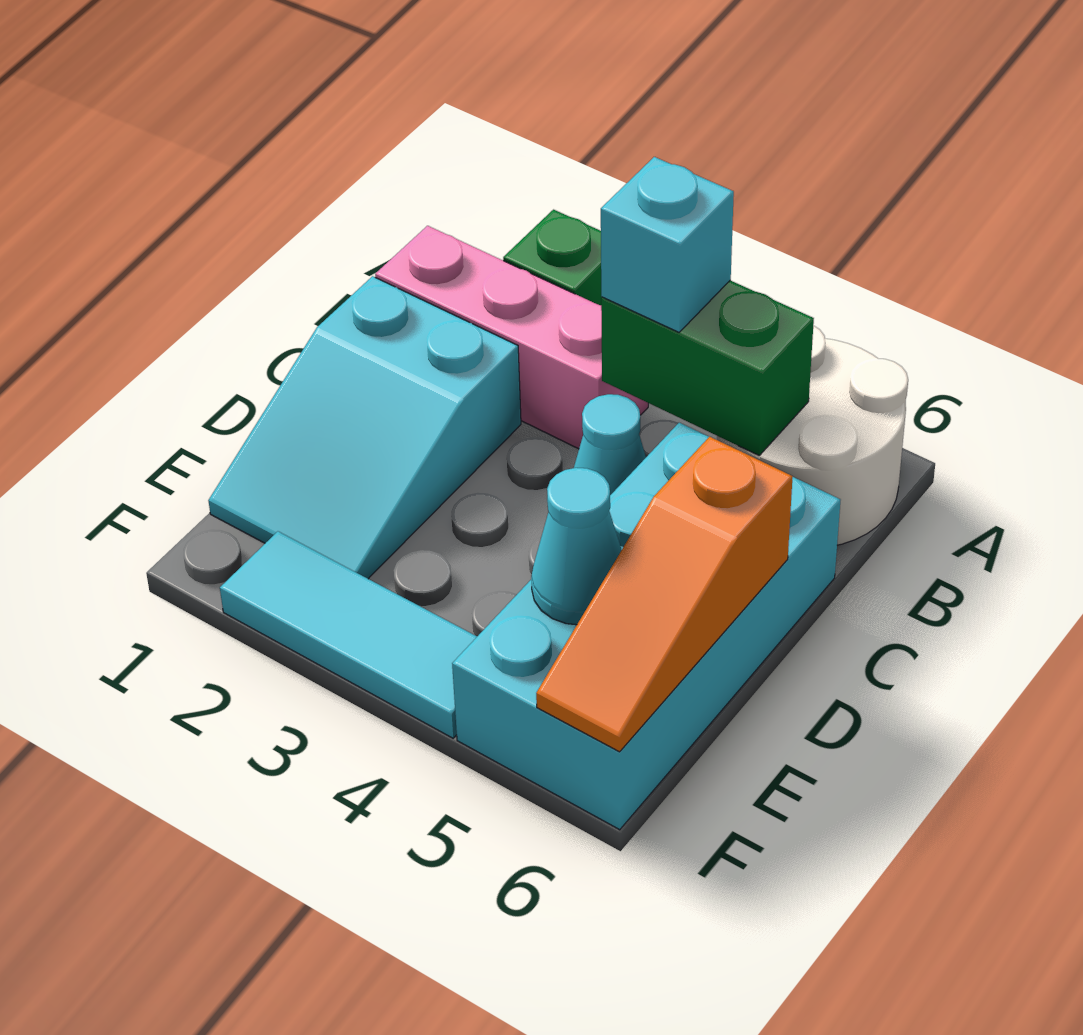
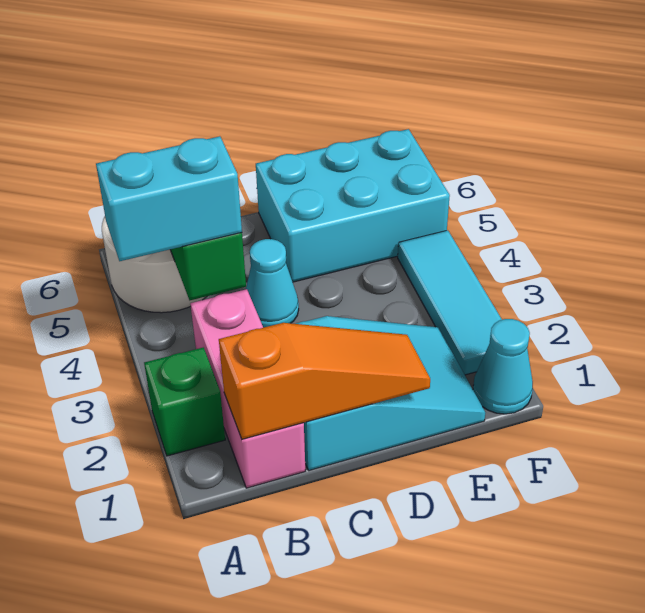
cyan brick B4 level 3 -> cyan brick A4:B4 level 3
cyan brick C5:F6 level 1 -> cyan brick D5:F6 level 1
orange slope D6:F6 level 2 top D -> orange slope B1:D1 level 2 top B
cyan cone E5 level 2 -> cyan cone F1 level 1

